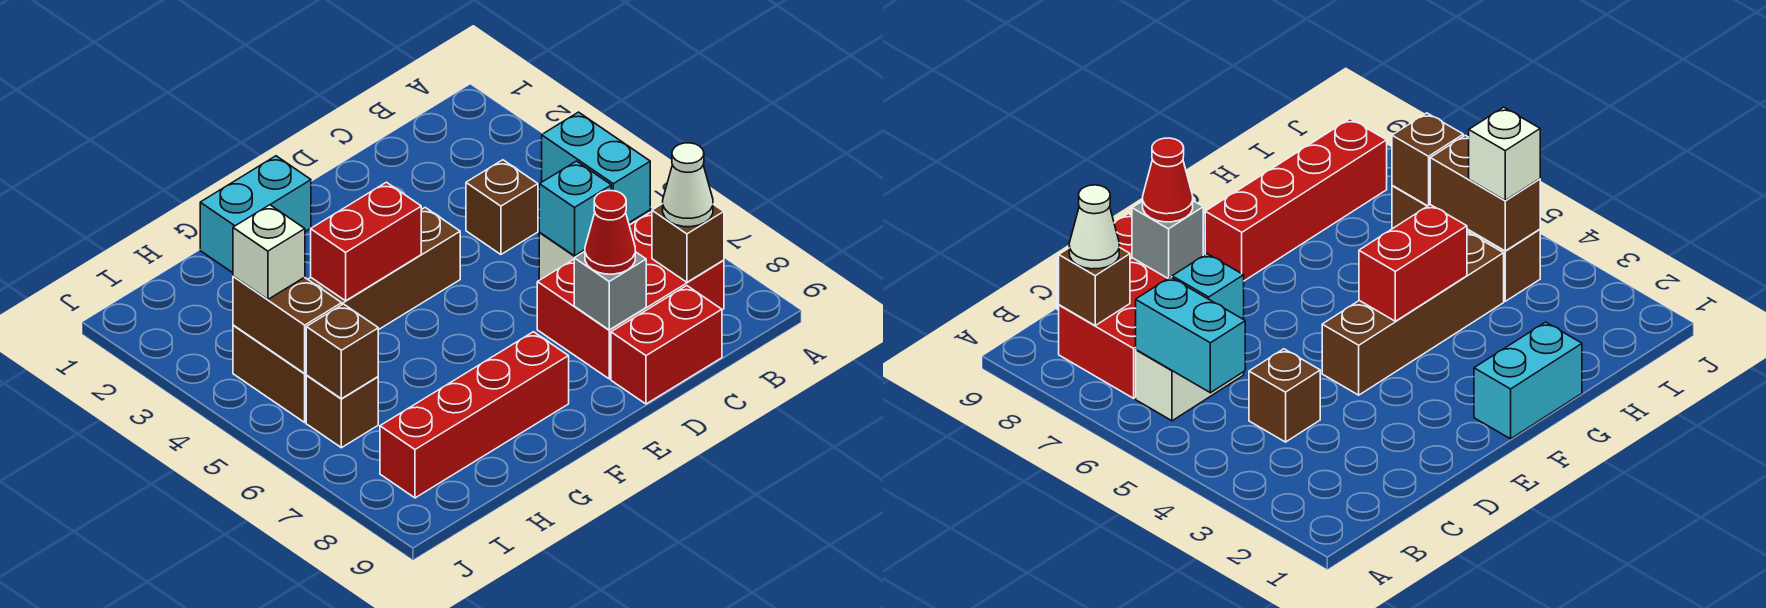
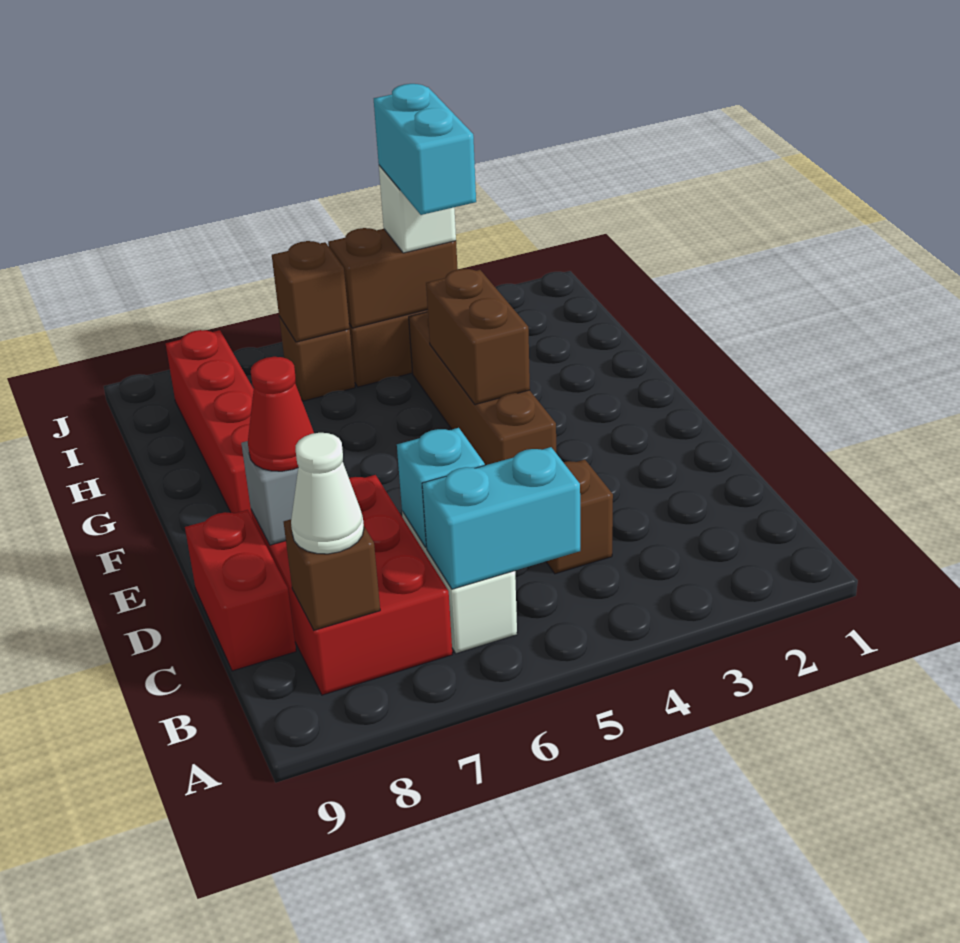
cyan brick F1:G1 level 1 -> cyan brick H4:I4 level 4
red brick F4:G4 level 2 -> brown brick F4:G4 level 2

